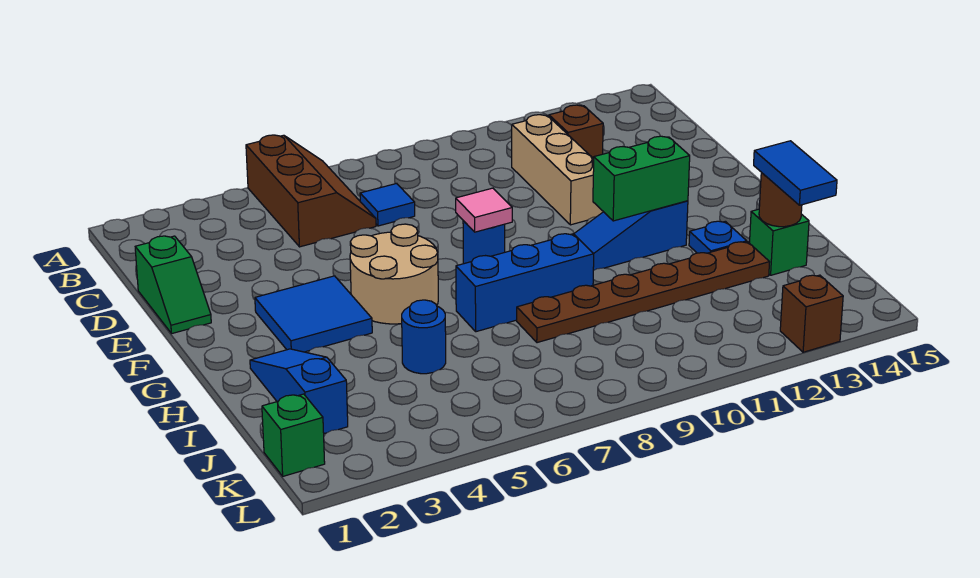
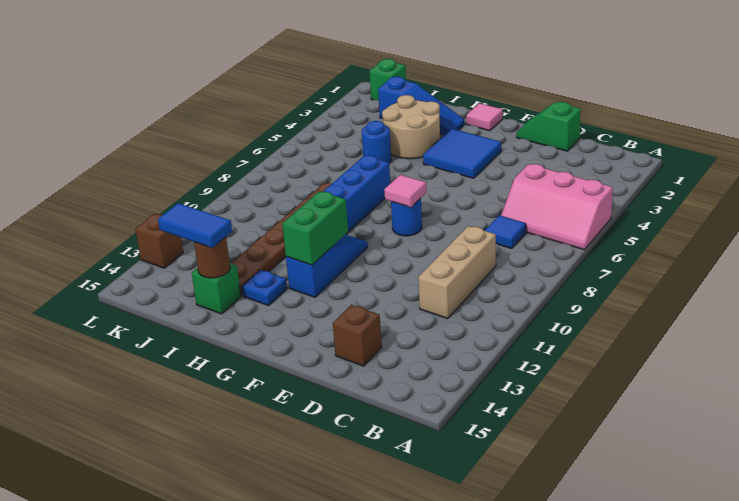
brown slope A5:C6 level 1 top 5 -> pink slope A5:C6 level 1 top 5
tan brick C11:E11 level 1 -> tan brick C9:C11 level 1
brown brick C12 level 1 -> brown brick D14 level 1
tan round brick F5:G6 level 1 -> tan round brick H3:I4 level 1
none -> pink tile G1 level 1

